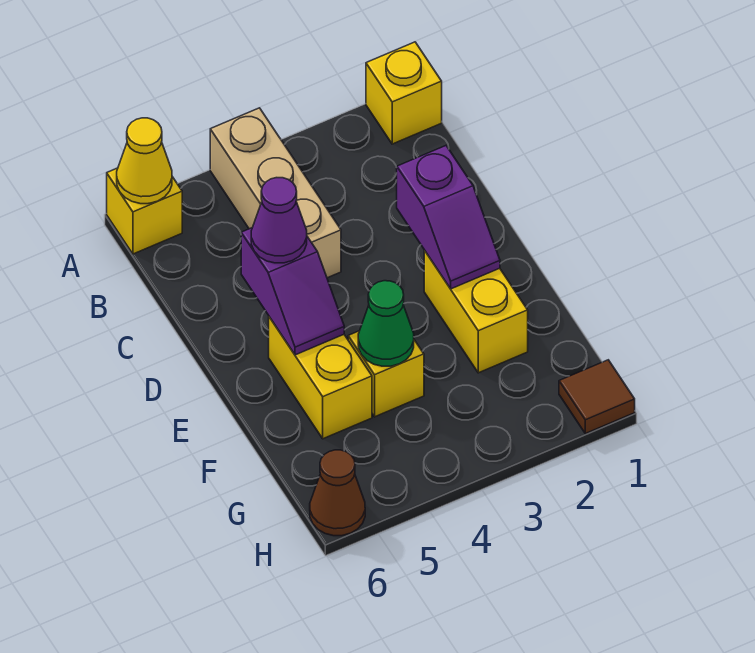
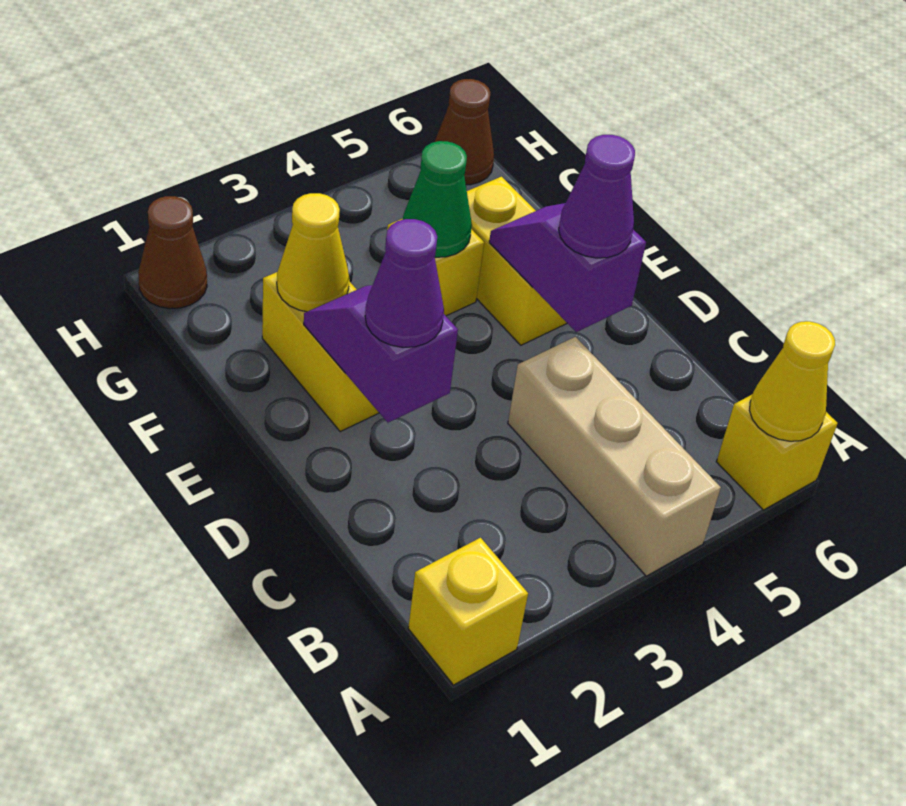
none -> purple cone D2 level 3
none -> yellow cone F2 level 2
brown tile H1 level 1 -> brown cone H1 level 1

